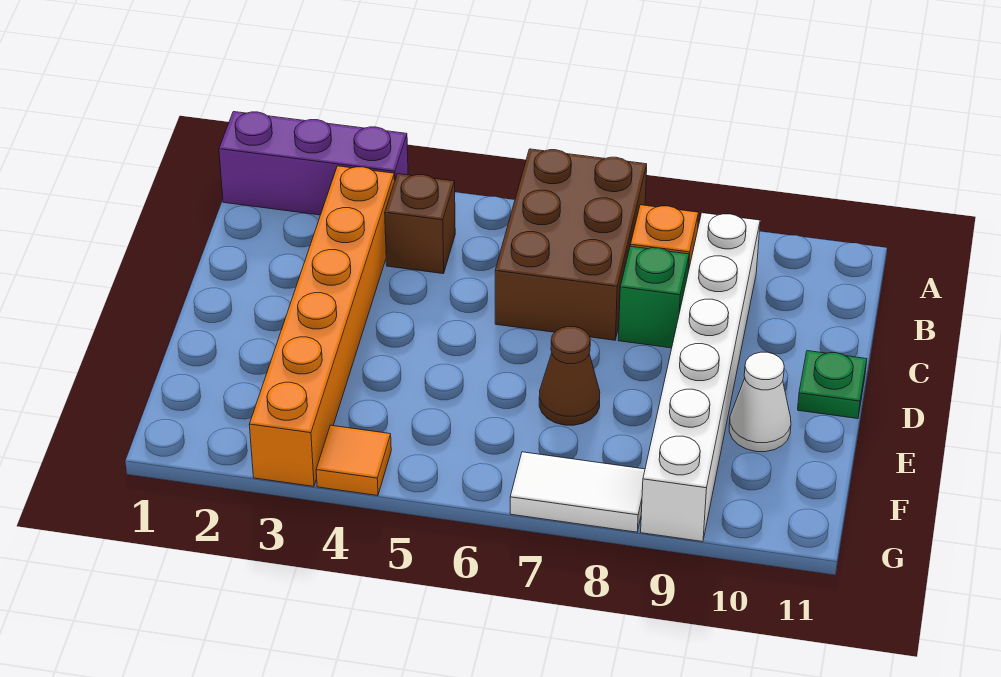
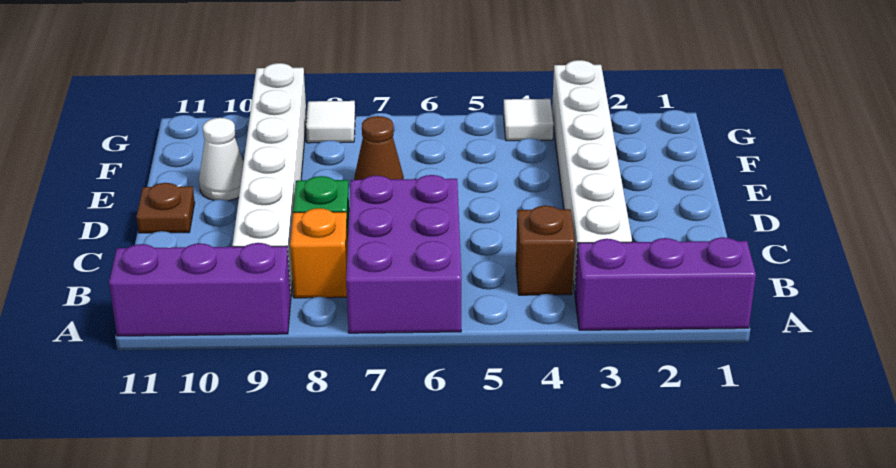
brown brick A6:C7 level 1 -> purple brick A6:C7 level 1
none -> purple brick A9:A11 level 1
orange brick B3:G3 level 1 -> white brick B3:G3 level 1
green plate D11 level 1 -> brown plate D11 level 1
orange tile G4 level 1 -> white tile G4 level 1
white tile G7:G8 level 1 -> white tile G8 level 1

